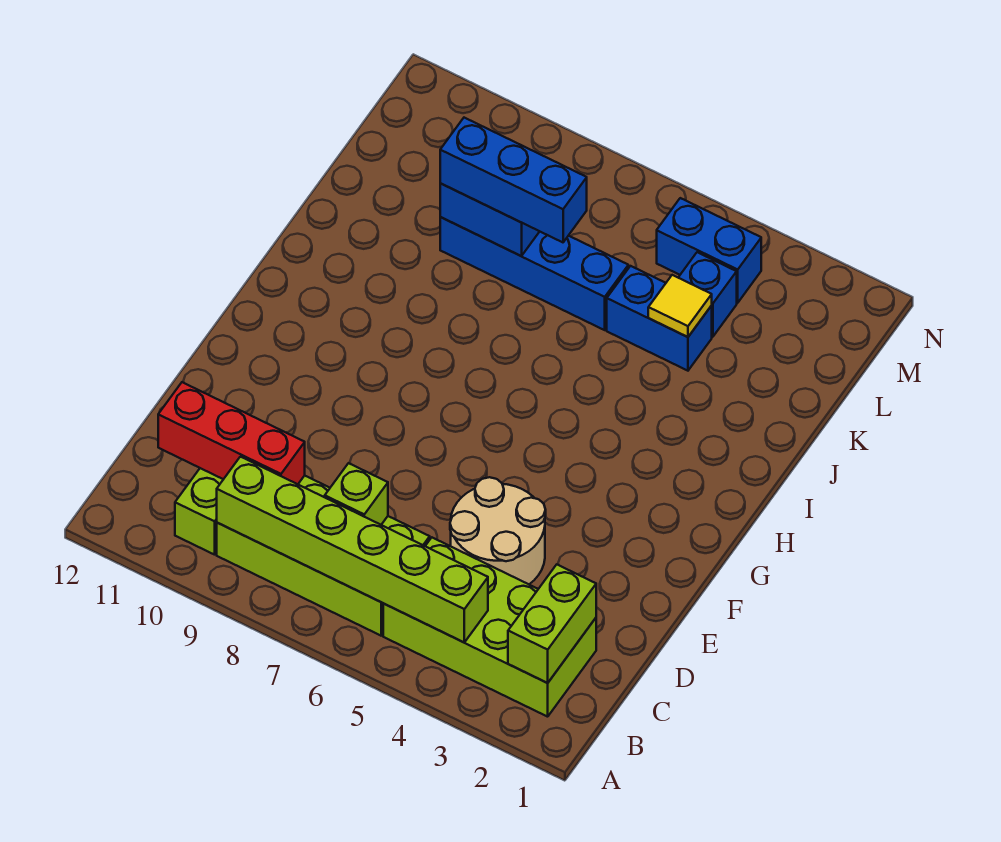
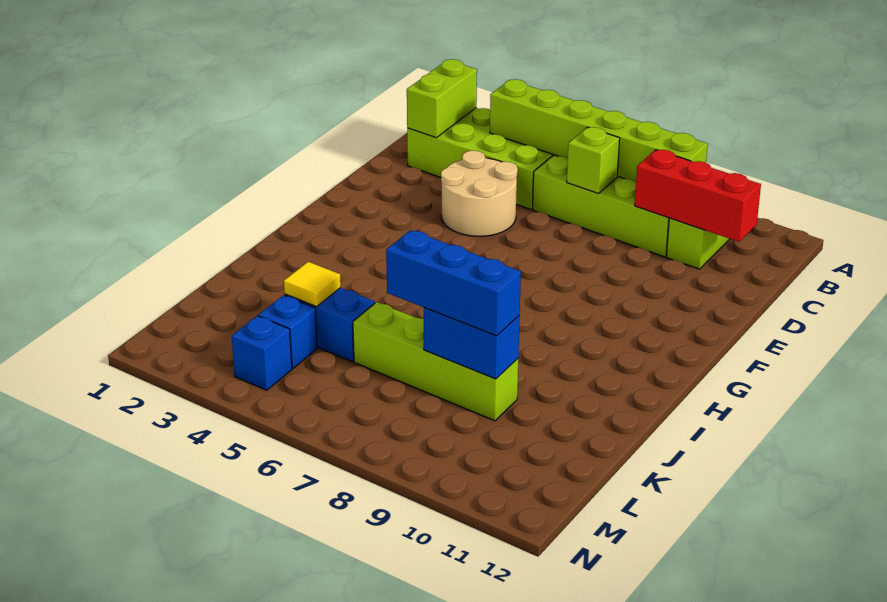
blue brick K6:K9 level 1 -> lime brick K6:K9 level 1
blue brick M4:M5 level 1 -> blue brick M4 level 1

